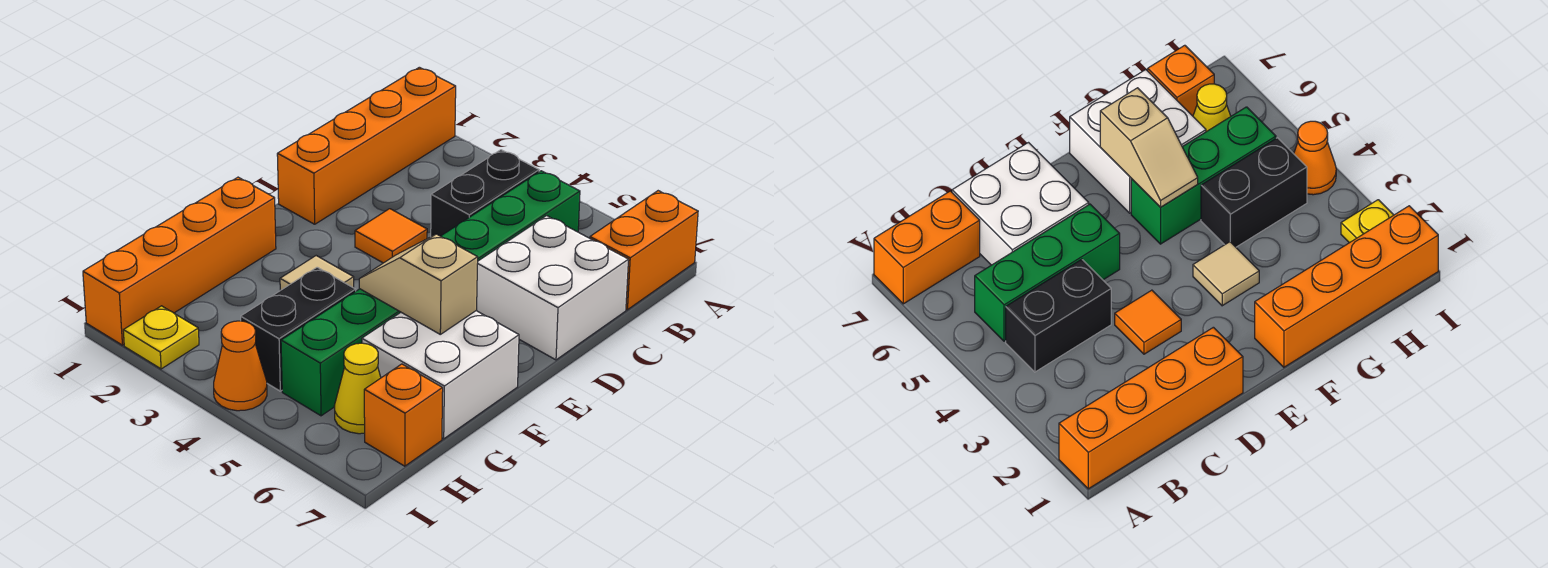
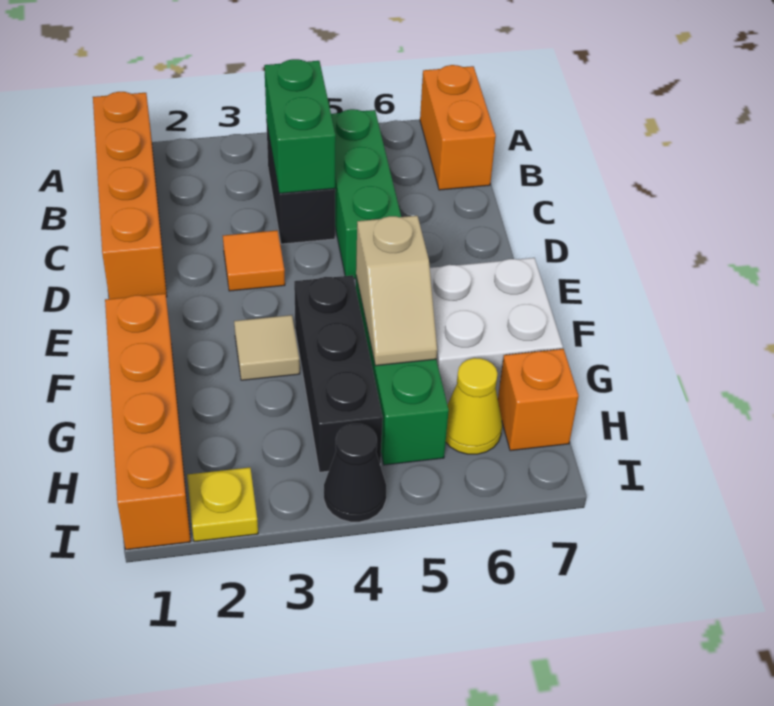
none -> green brick B4:C4 level 2
white brick C6:D7 level 1 -> none
tan slope F5:F6 level 2 top 6 -> tan slope F5:G5 level 2 top F
black brick G4:H4 level 1 -> black brick F4:H4 level 1
orange cone I4 level 1 -> black cone I4 level 1

